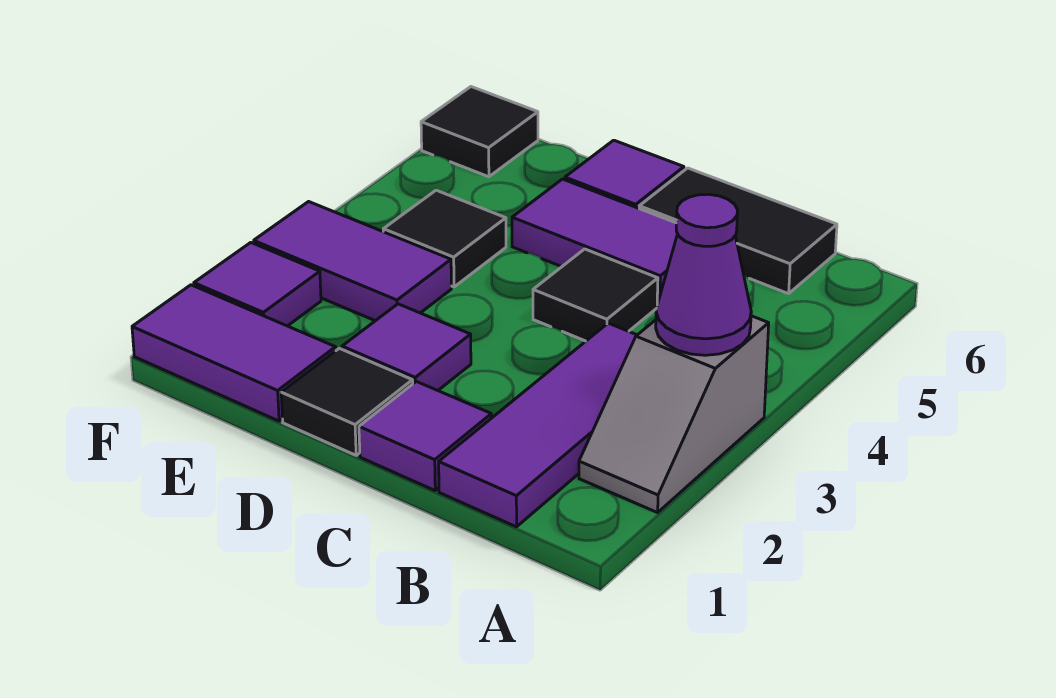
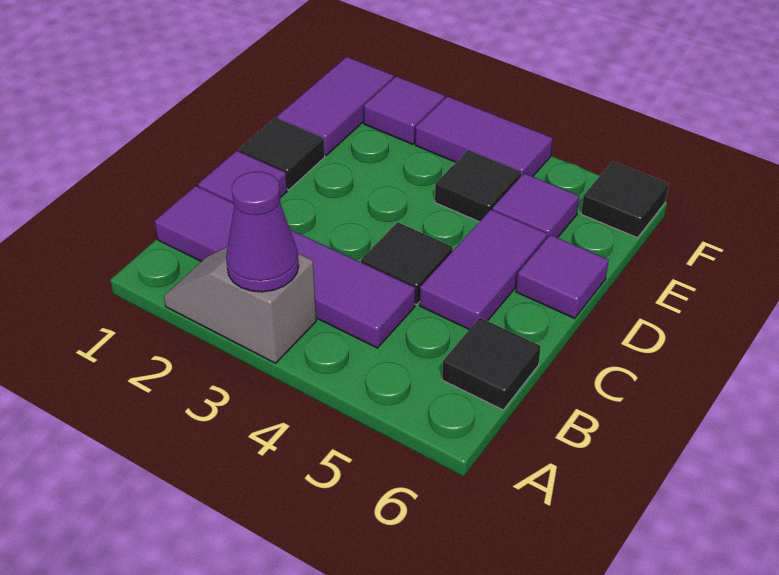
purple tile B1:B3 level 1 -> purple tile B1:B4 level 1
black tile B6:C6 level 1 -> black tile B6 level 1
purple tile D2 level 1 -> purple tile E5 level 1
purple tile E3:F3 level 1 -> purple tile F3:F4 level 1

